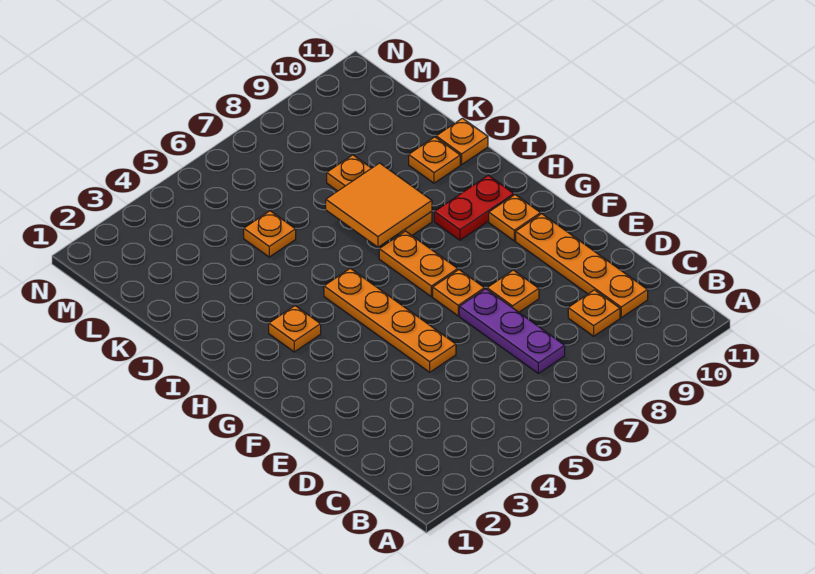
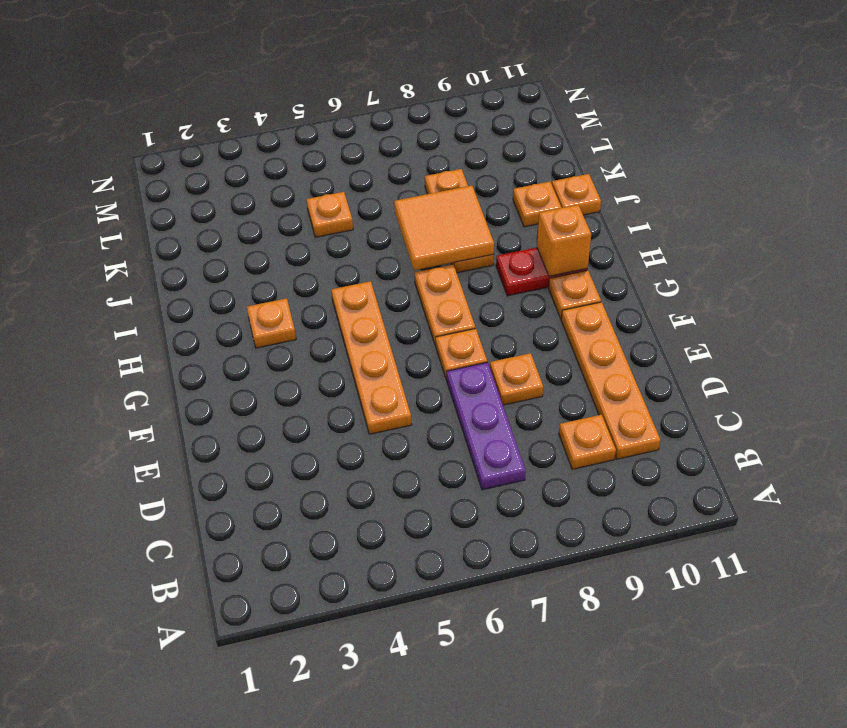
none -> orange brick H10 level 2

